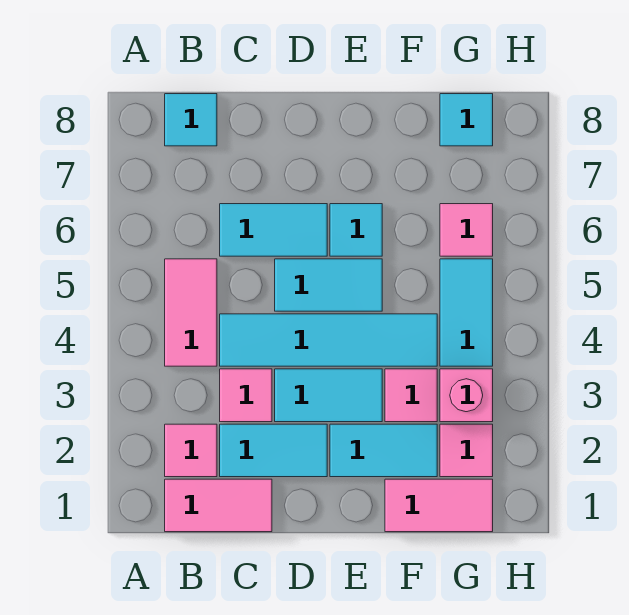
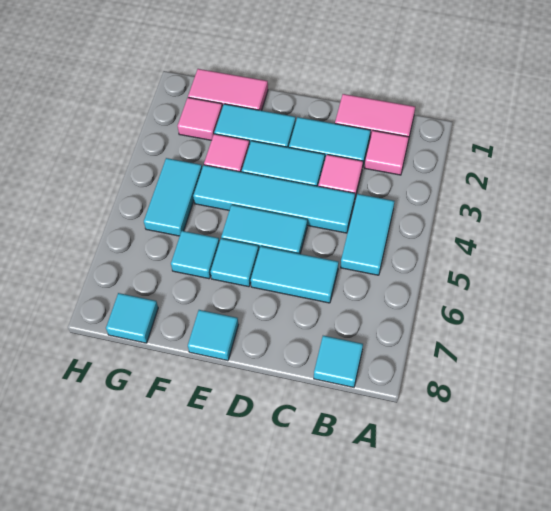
pink tile B4:B5 level 1 -> cyan tile B4:B5 level 1
none -> cyan tile E8 level 1
none -> cyan tile F6 level 1
pink brick G3 level 1 -> none
pink tile G6 level 1 -> none

